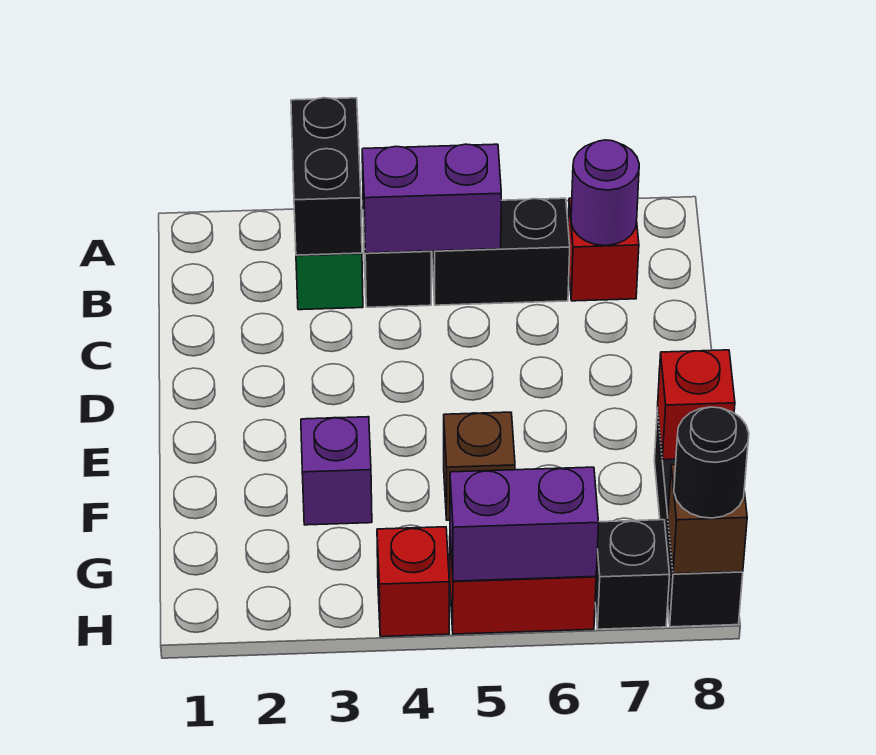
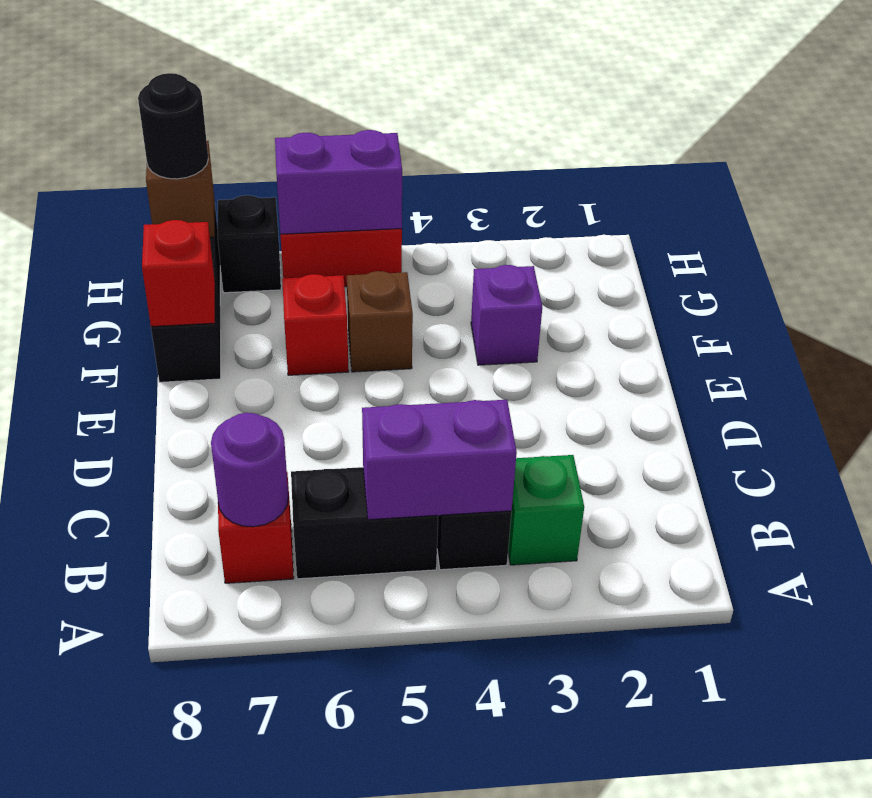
black brick A3:B3 level 2 -> none
red brick H4 level 1 -> red brick F6 level 1

